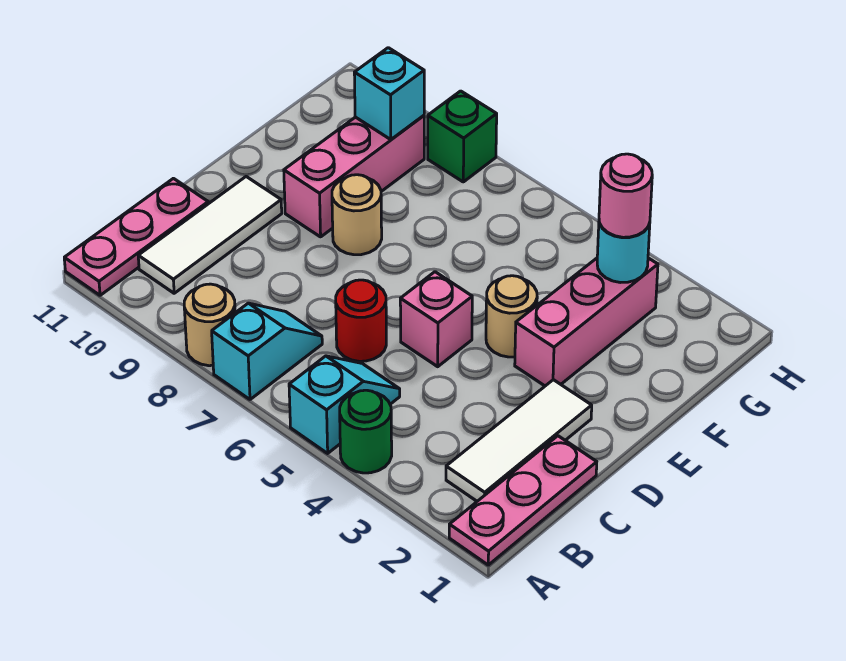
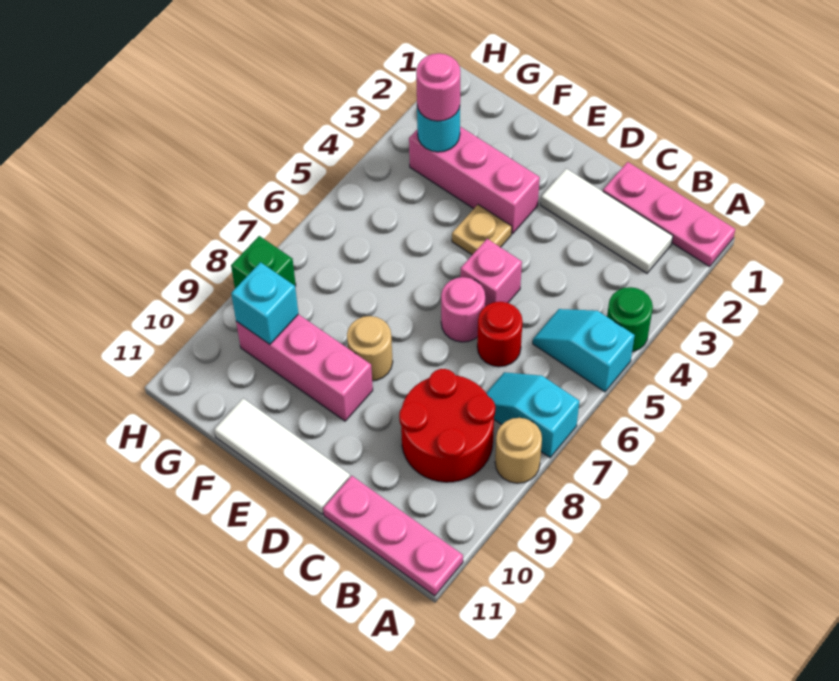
none -> red round brick B8:C9 level 1
white tile B10:D10 level 1 -> white tile D11:F11 level 1
none -> pink round brick D6 level 1
tan round brick E4 level 1 -> tan plate E4 level 1

